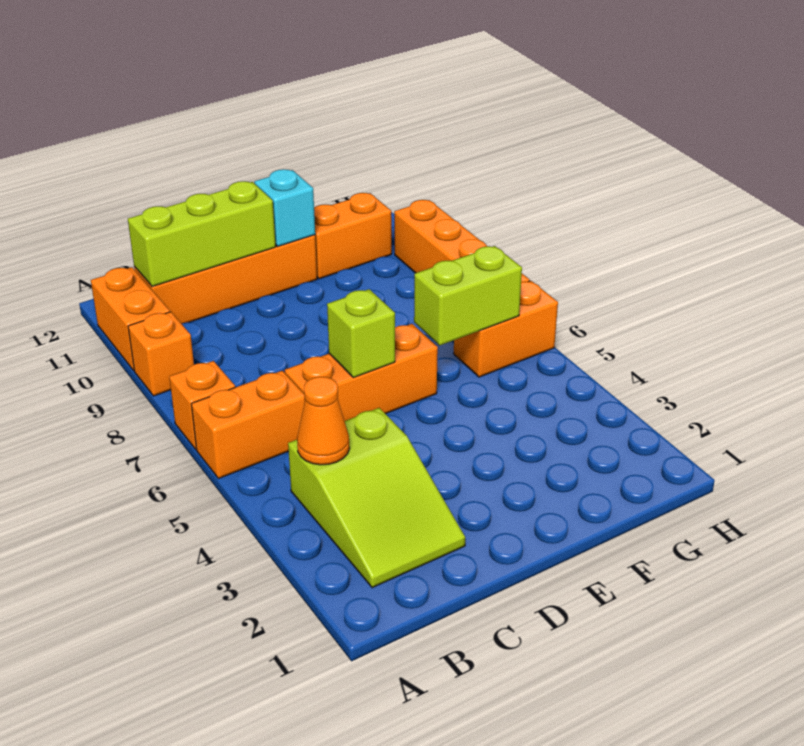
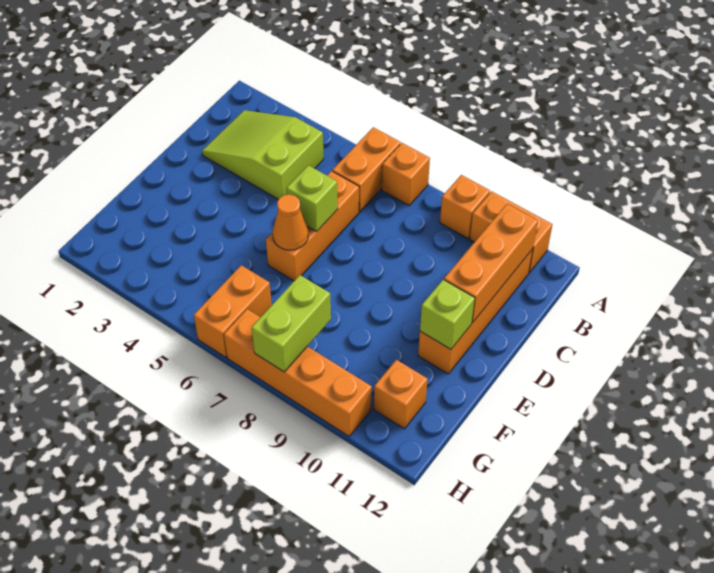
orange cone B4 level 2 -> orange cone E6 level 2
lime brick B11:D11 level 2 -> orange brick B11:D11 level 2
cyan brick E11 level 2 -> lime brick E11 level 2
lime brick F6:G6 level 2 -> lime brick G8:H8 level 2
orange brick F11:G11 level 1 -> orange brick G11 level 1

